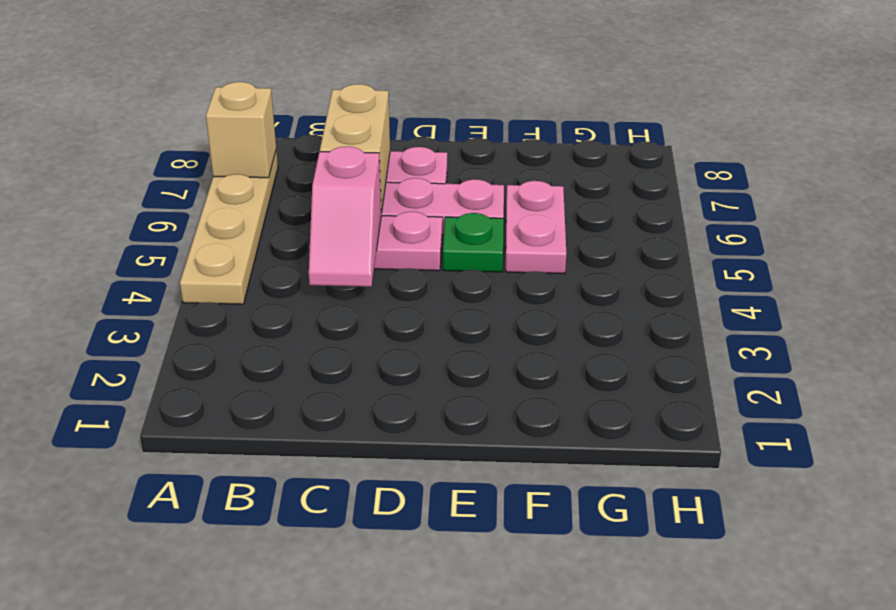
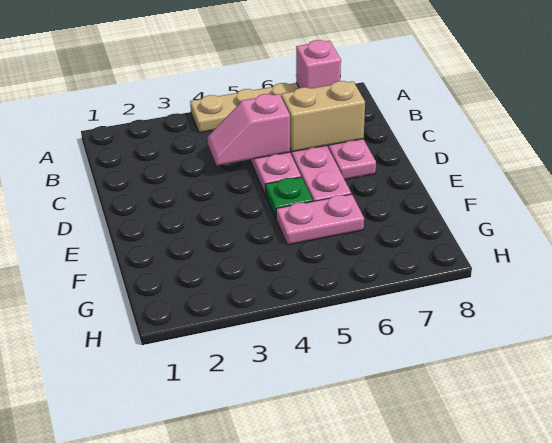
tan brick A7 level 2 -> pink brick A7 level 2

